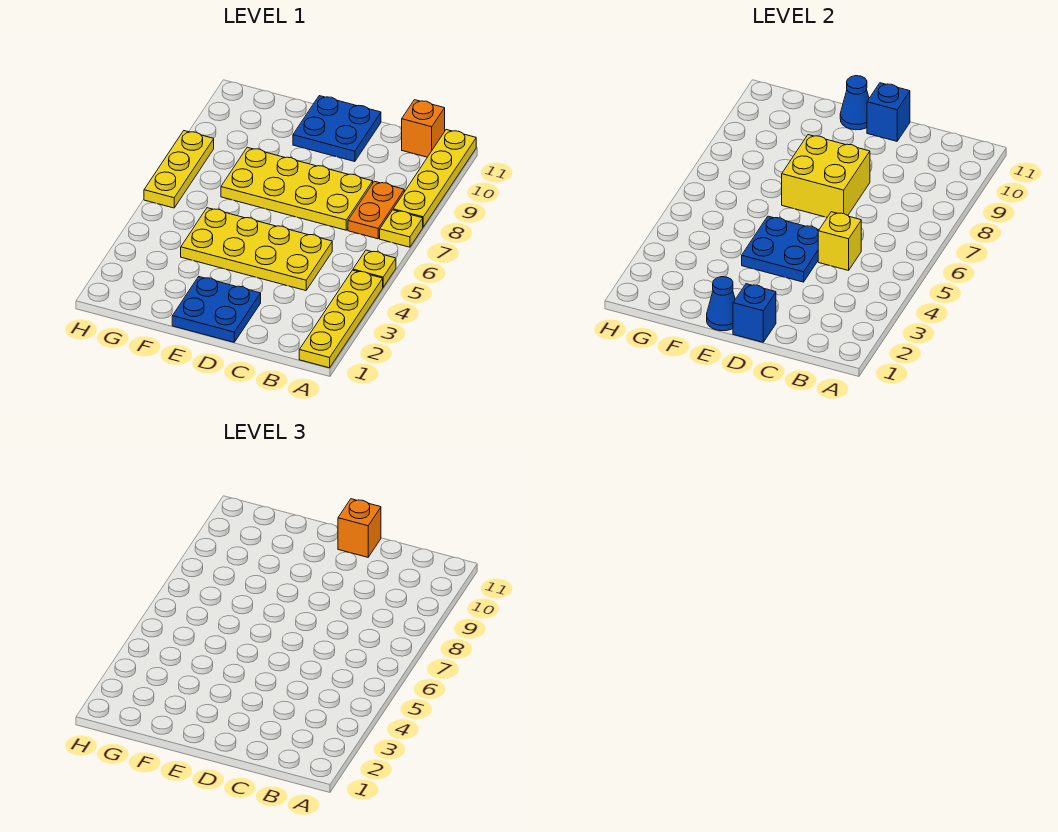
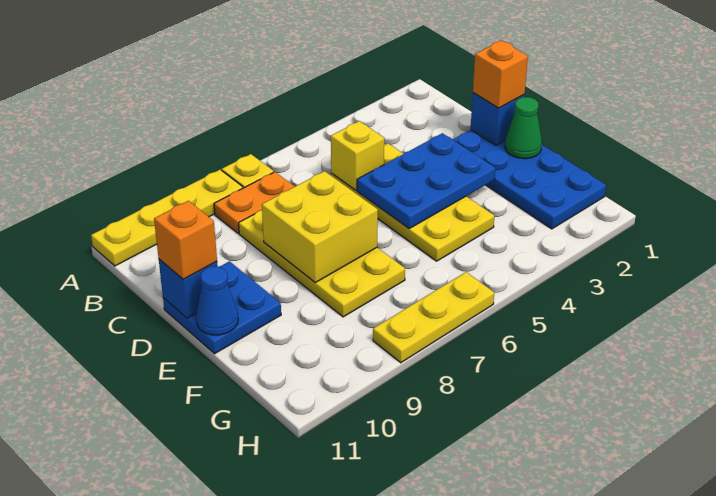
yellow plate A1:A4 level 1 -> none
yellow plate A5 level 1 -> none
orange brick B11 level 1 -> orange brick D1 level 3
blue plate D1:E2 level 1 -> blue plate D1:G2 level 1
blue plate D4:E5 level 2 -> blue plate D3:E5 level 2
blue cone E1 level 2 -> green cone E1 level 2

